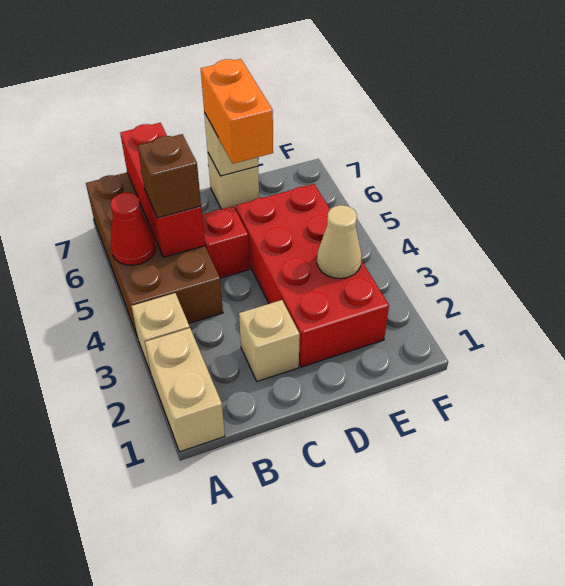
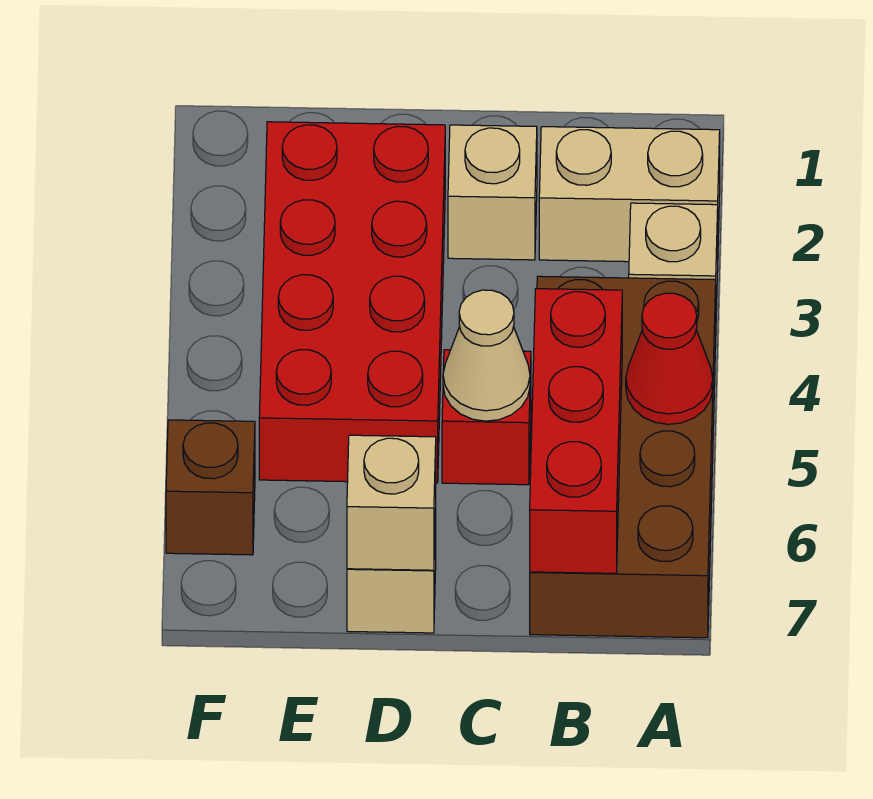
tan brick A1:A2 level 1 -> tan brick A2:B2 level 1
brown brick B5 level 3 -> brown brick F6 level 1
orange brick D6:D7 level 3 -> none
tan cone E3 level 2 -> tan cone C5 level 2

